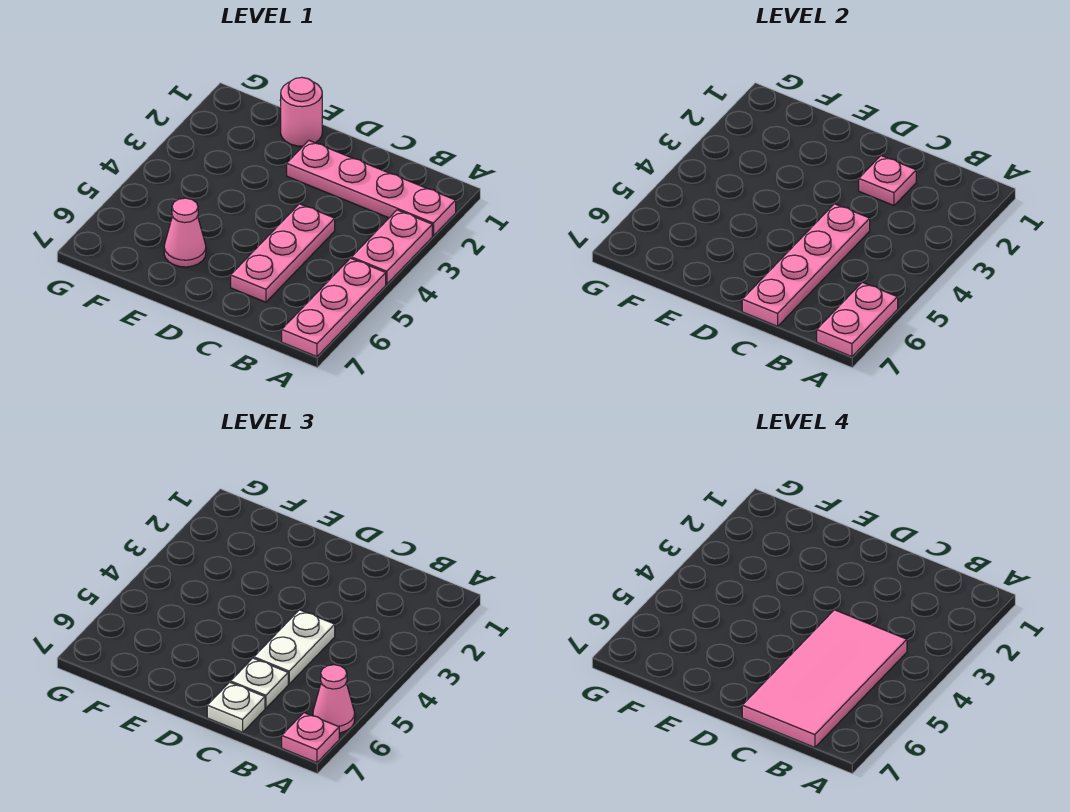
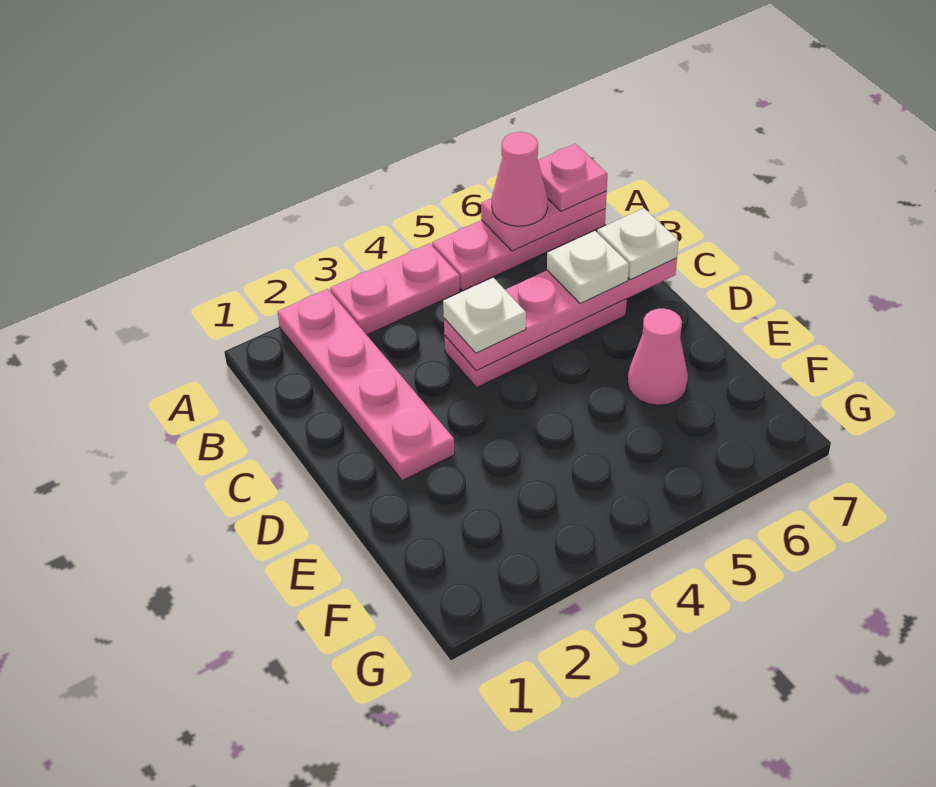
pink tile B4:C7 level 4 -> none
pink plate C2 level 2 -> none
white plate C4:C5 level 3 -> white plate C4 level 3
pink round brick E1 level 1 -> none

